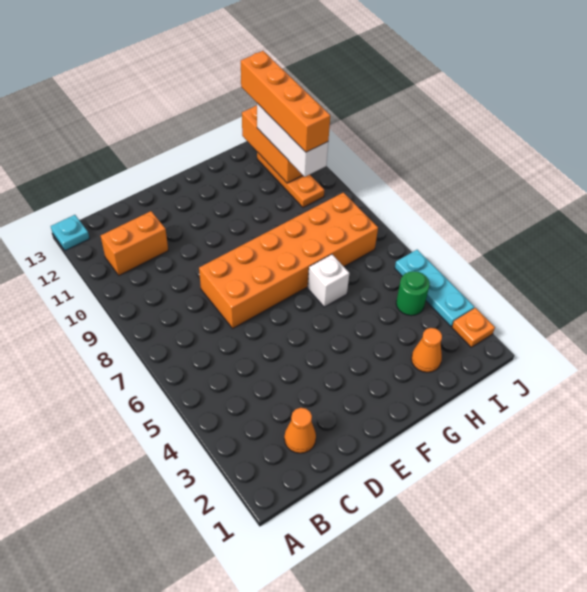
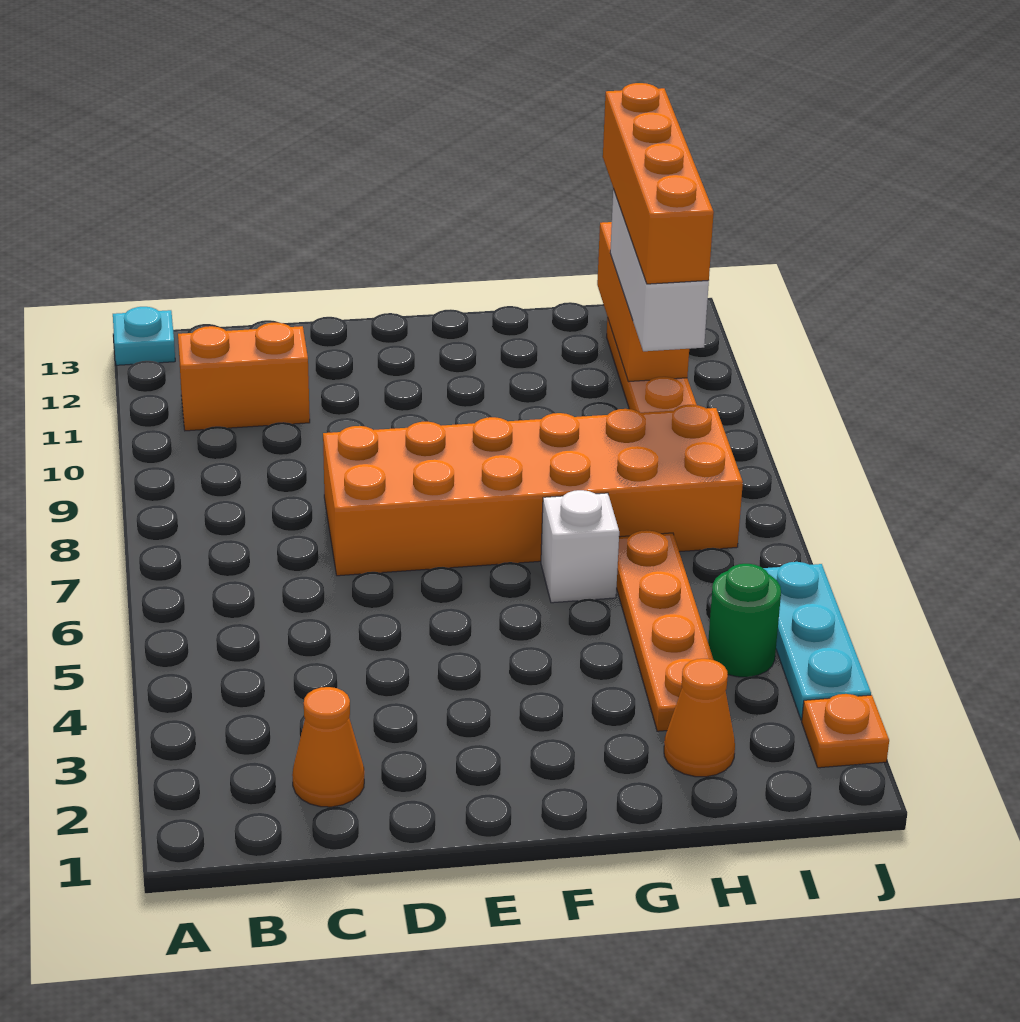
none -> orange plate H3:H6 level 1

